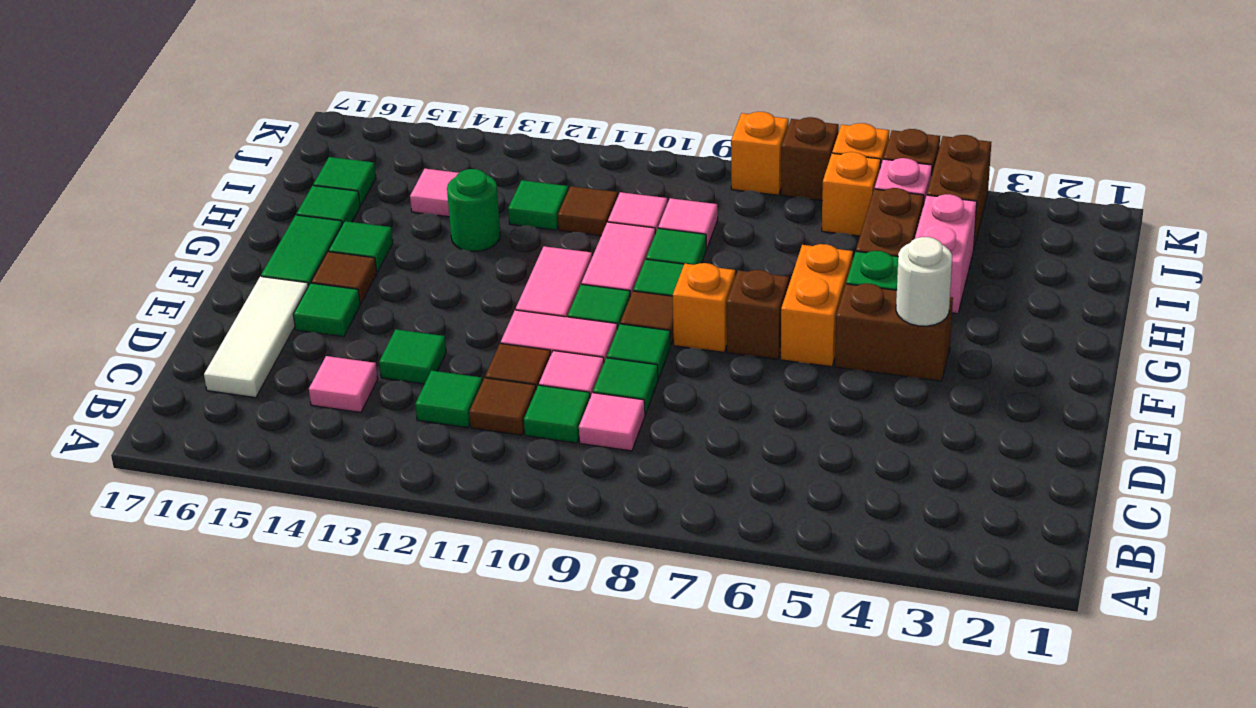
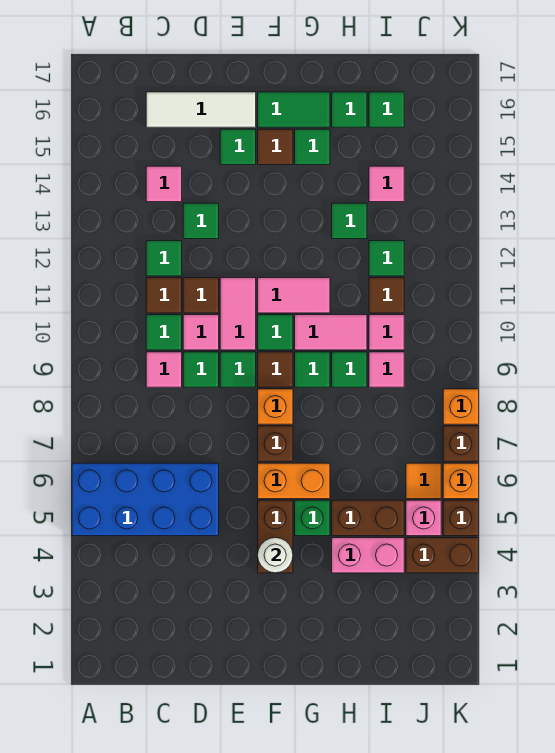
none -> blue brick A5:D6 level 1
green round brick H13 level 1 -> green tile H13 level 1
orange brick J6 level 1 -> orange tile J6 level 1

